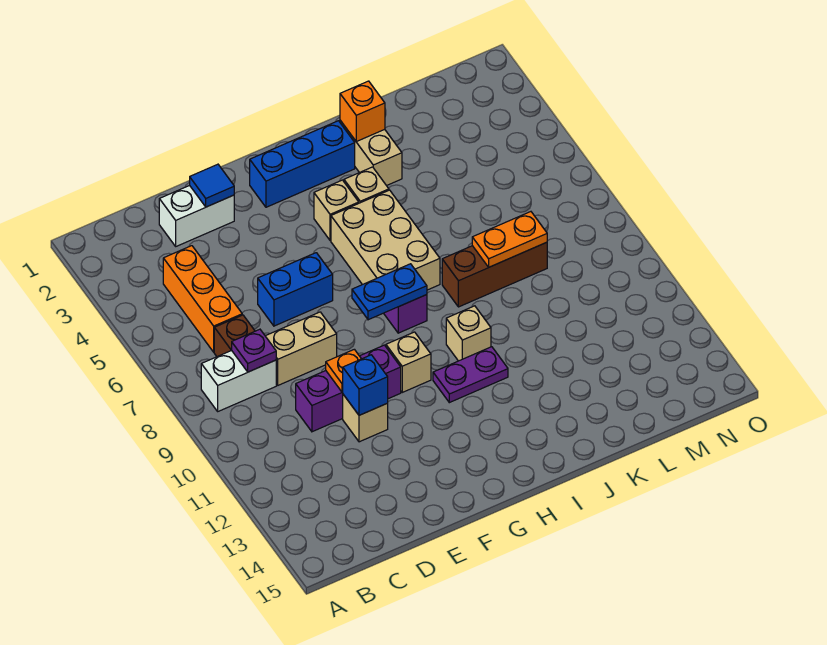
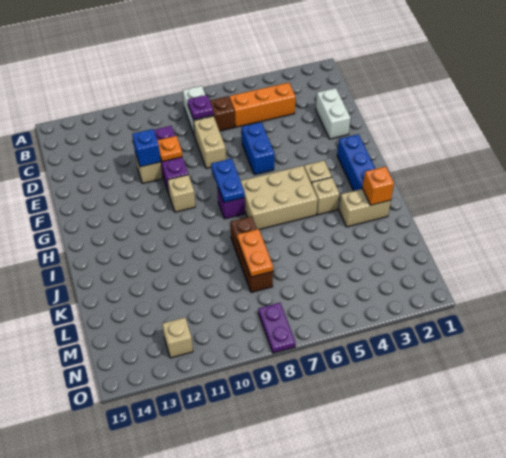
blue tile E2 level 2 -> none
purple plate H11:I11 level 1 -> purple plate N8:O8 level 1
tan brick I10 level 1 -> tan brick N12 level 1

